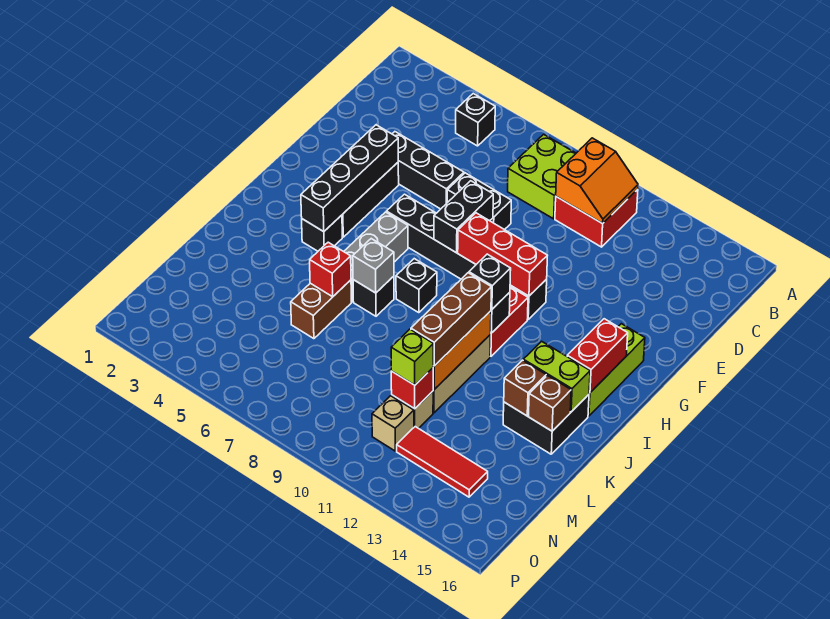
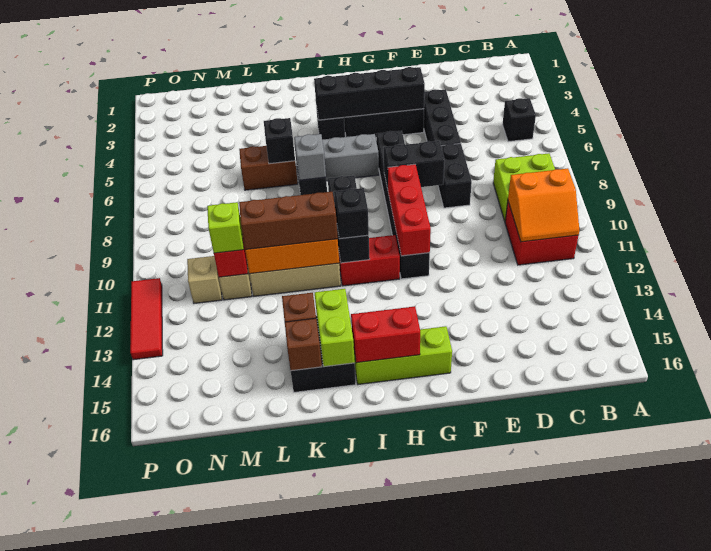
red brick K6 level 2 -> black brick K6 level 2
red tile N12:N14 level 1 -> red tile P11:P13 level 1

